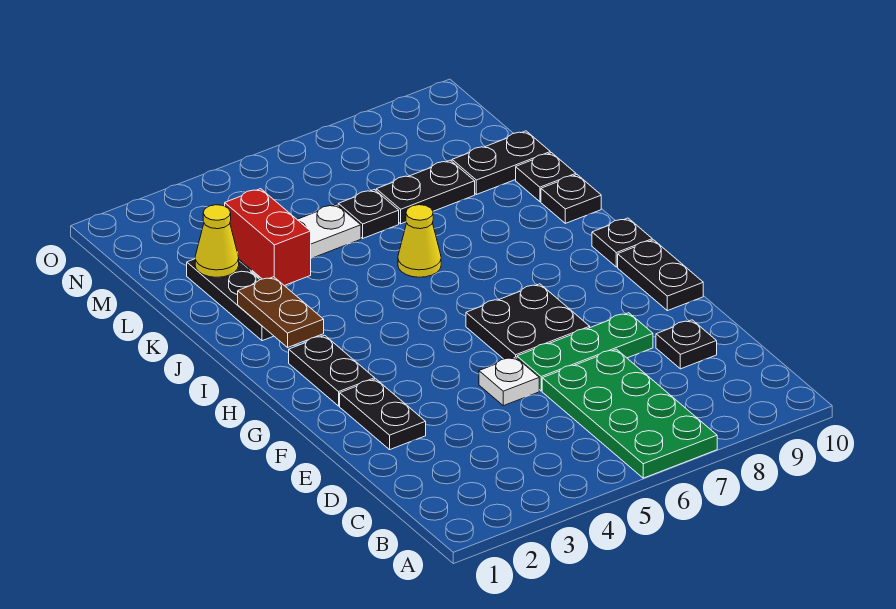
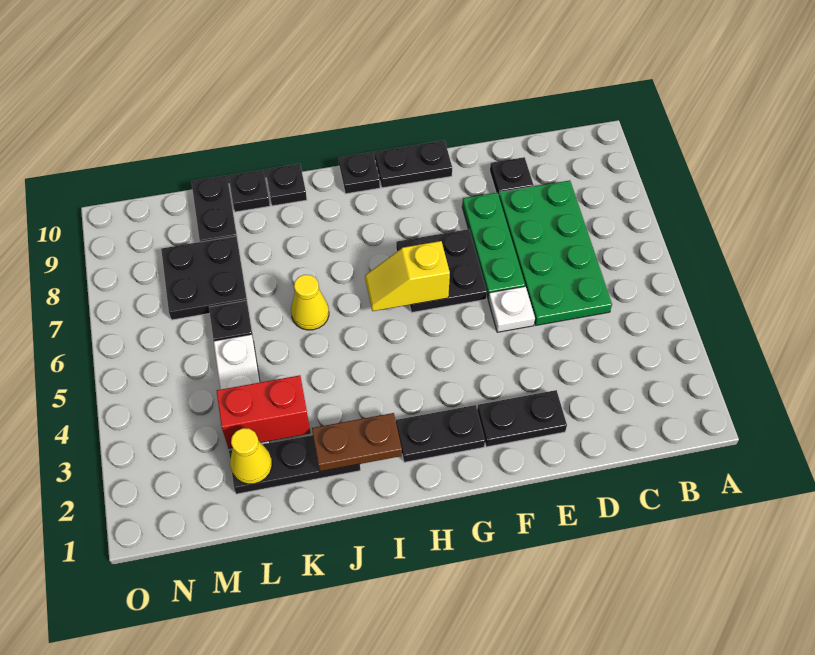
green plate A6:D7 level 1 -> green plate C5:D8 level 1
none -> yellow slope G6:H6 level 2 top G
black plate L7:L8 level 1 -> black plate L7:M8 level 1

